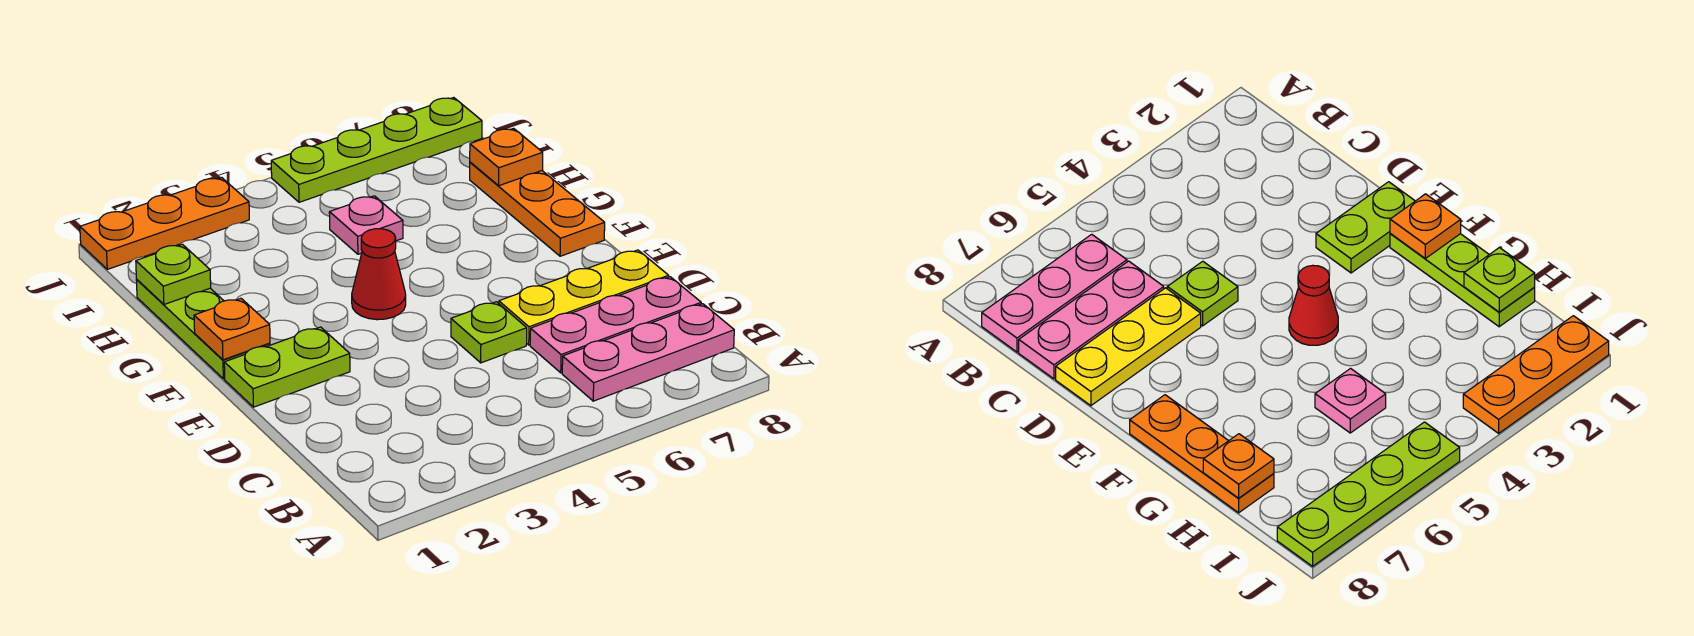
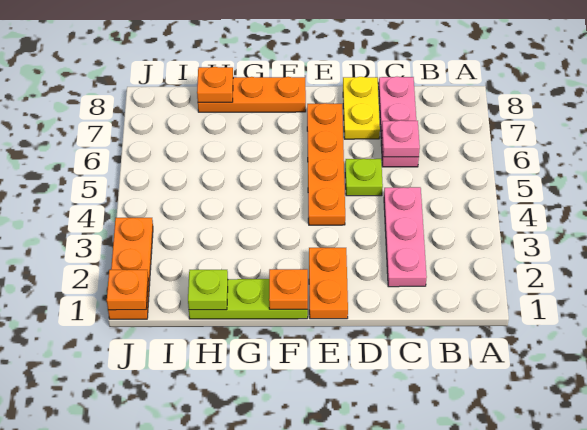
pink plate B6:B8 level 1 -> pink plate C2:C4 level 1
yellow plate D6:D8 level 1 -> yellow plate D7:D8 level 1
lime plate E1:E2 level 1 -> orange plate E1:E2 level 1
none -> orange plate E4:E7 level 1
red cone F4 level 1 -> none
pink plate H5 level 1 -> pink plate C6 level 2
none -> orange plate J1 level 2
lime plate J5:J8 level 1 -> none

